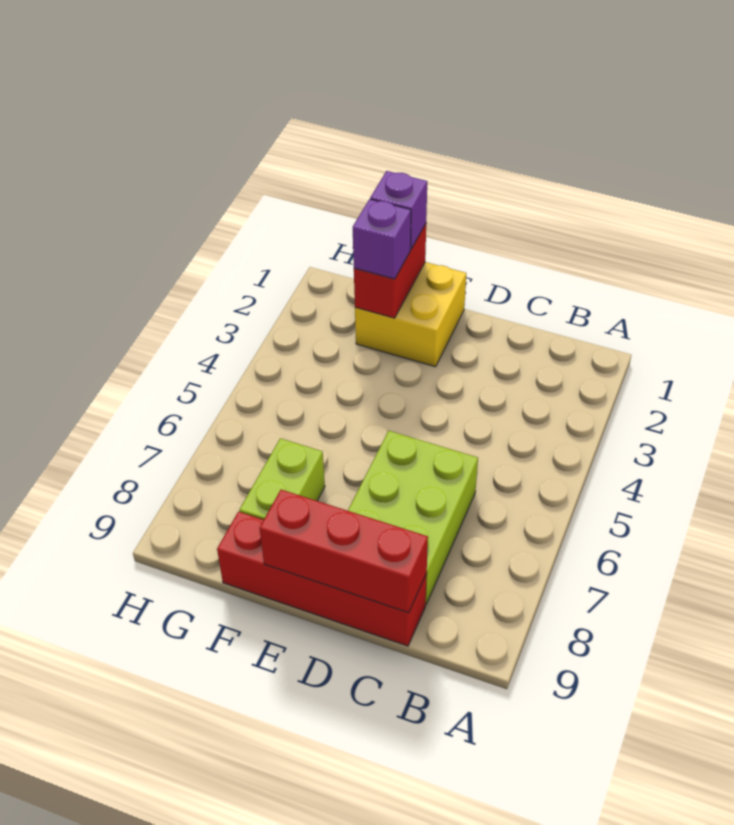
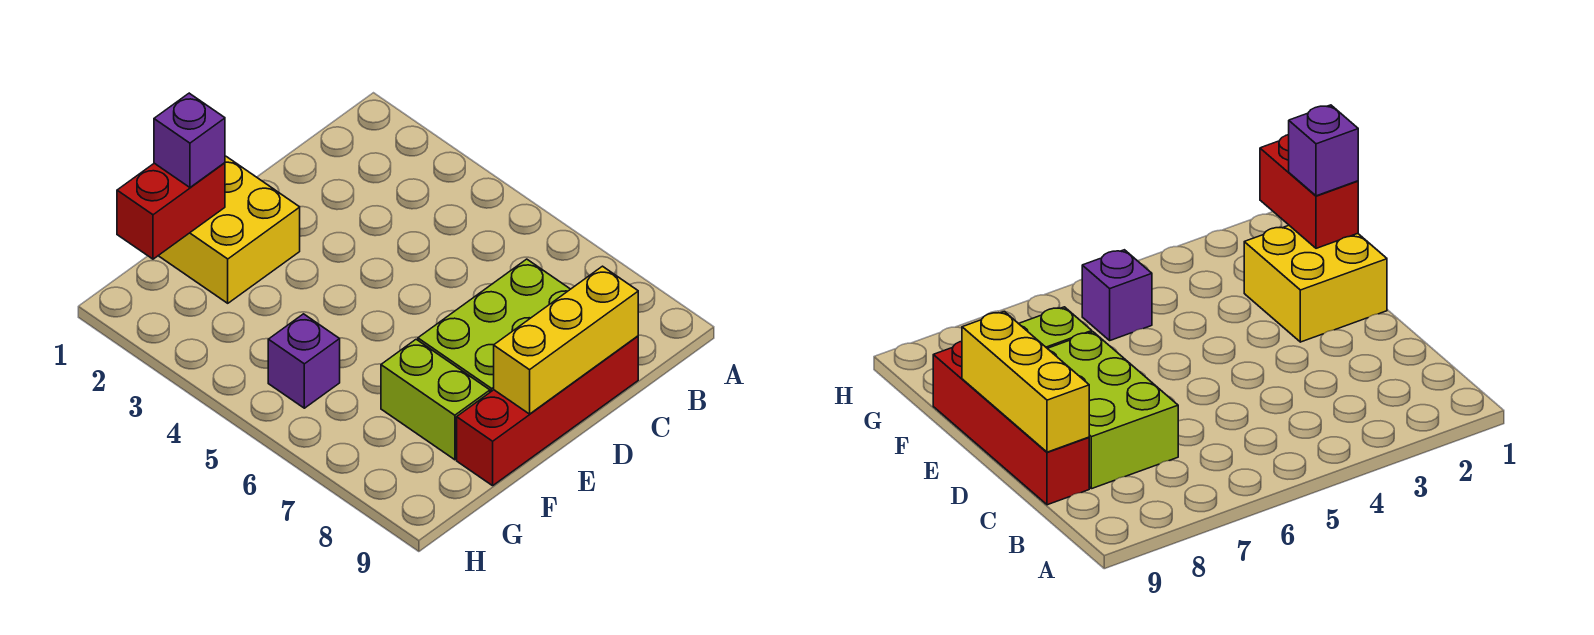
lime brick C6:D8 level 1 -> lime brick C7:E8 level 1
red brick C9:E9 level 2 -> yellow brick C9:E9 level 2
red brick F1:F2 level 2 -> red brick F1:G1 level 2
purple brick F2 level 3 -> purple brick G5 level 1

